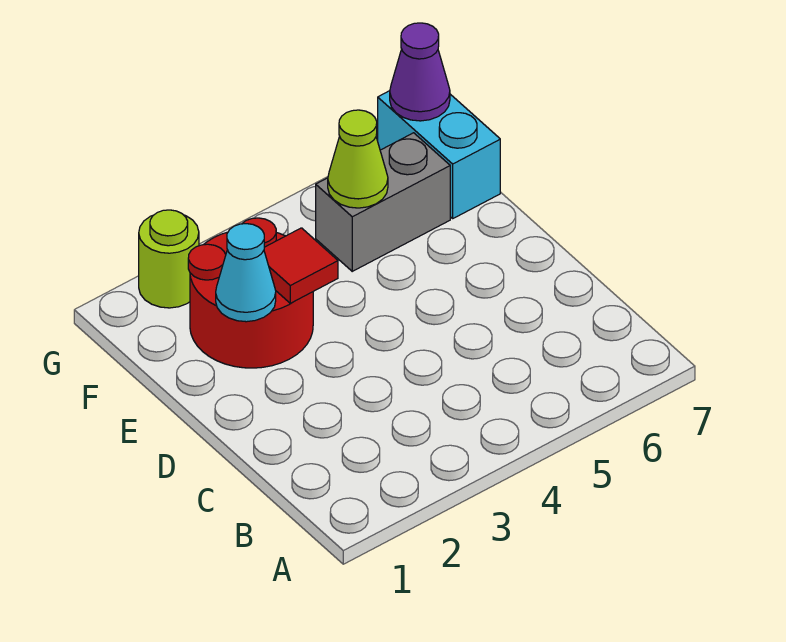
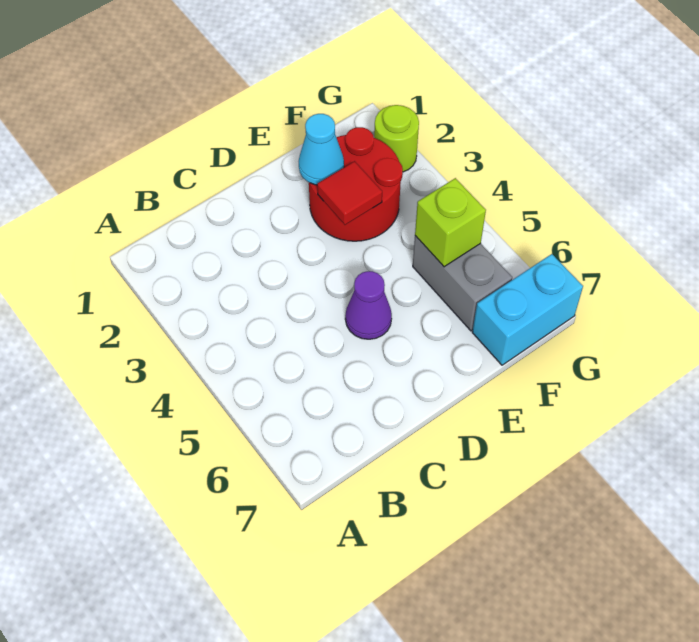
lime cone F5 level 2 -> lime brick F5 level 2
purple cone G7 level 2 -> purple cone D5 level 1

